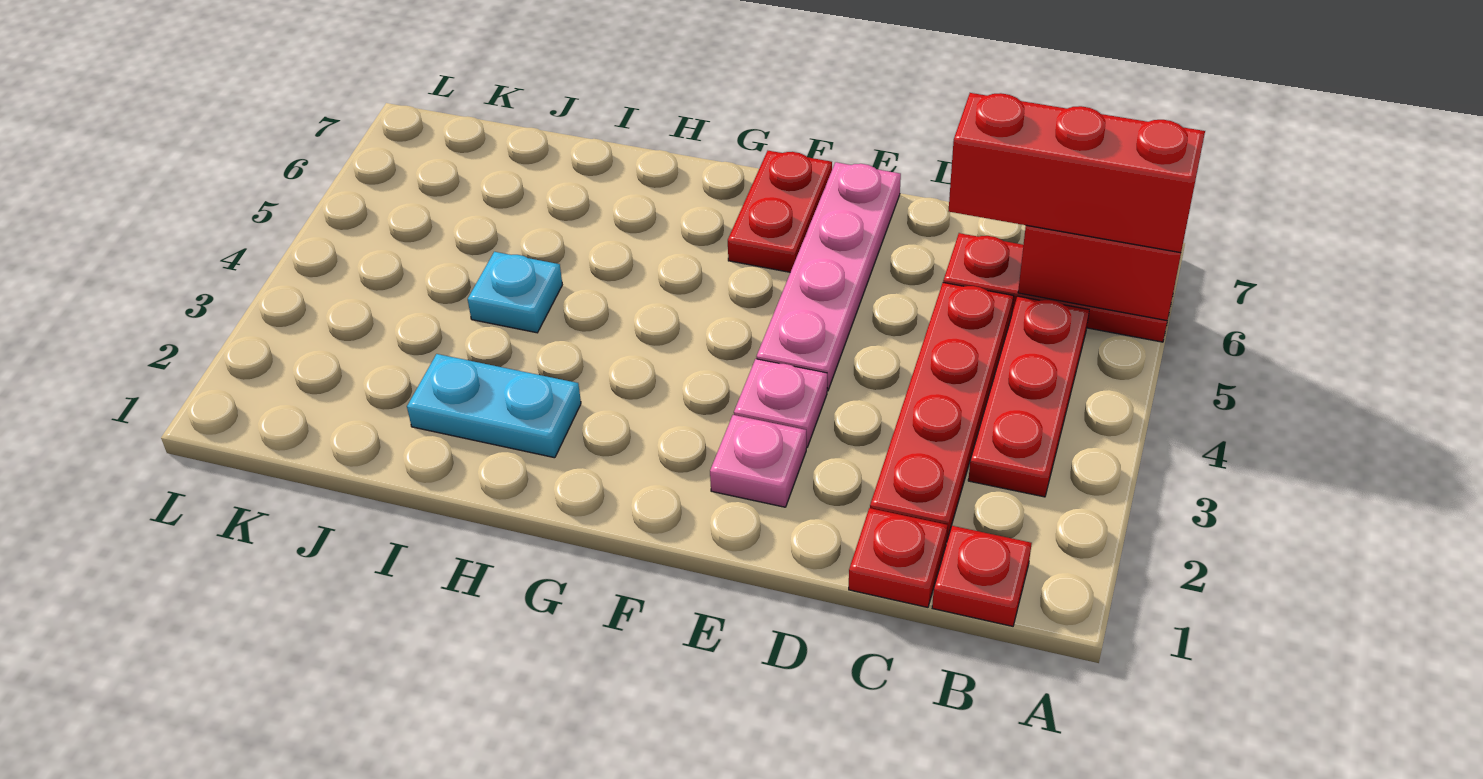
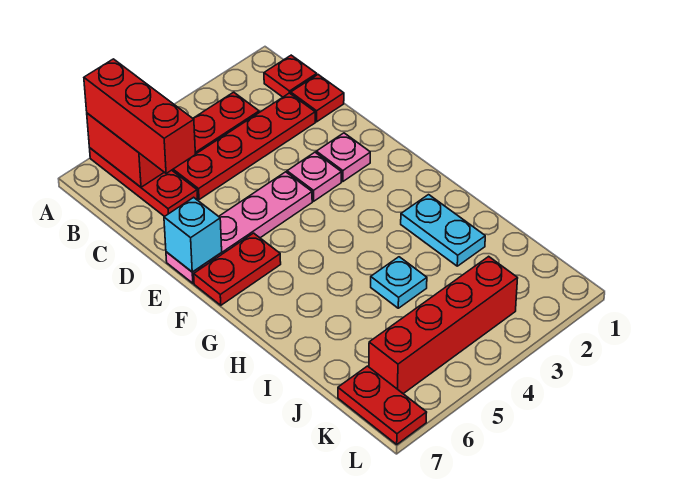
none -> cyan brick E7 level 2
none -> red brick K3:K6 level 1
none -> red plate K7:L7 level 1

